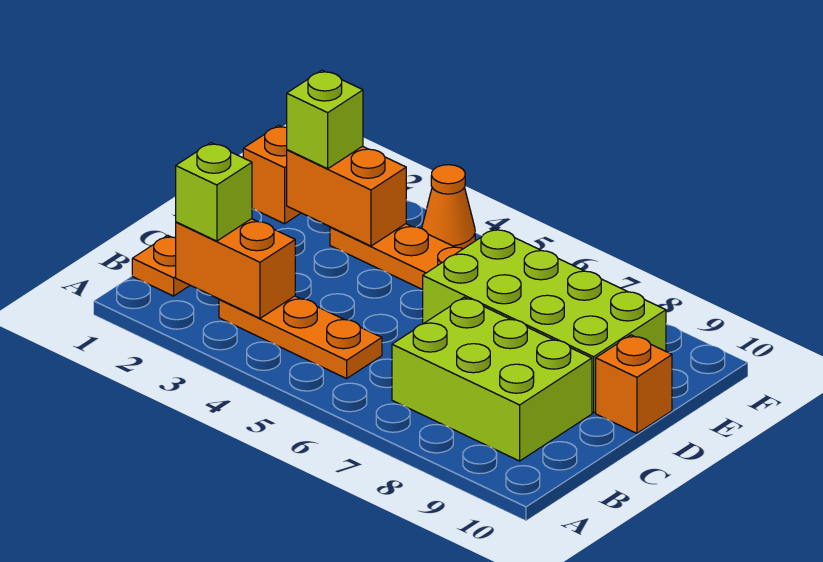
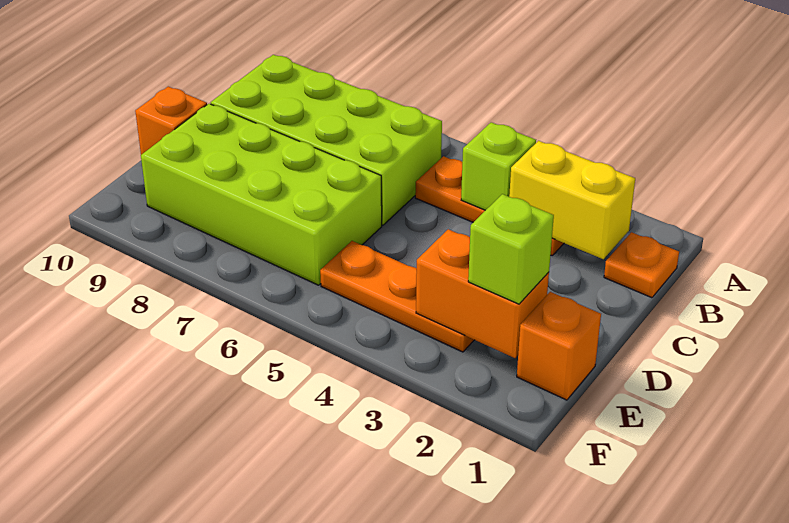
orange brick B2:B3 level 2 -> yellow brick B2:B3 level 2
lime brick B2 level 3 -> lime brick B4 level 2
lime brick B7:C9 level 1 -> lime brick B6:C9 level 1
orange cone F4 level 1 -> none

